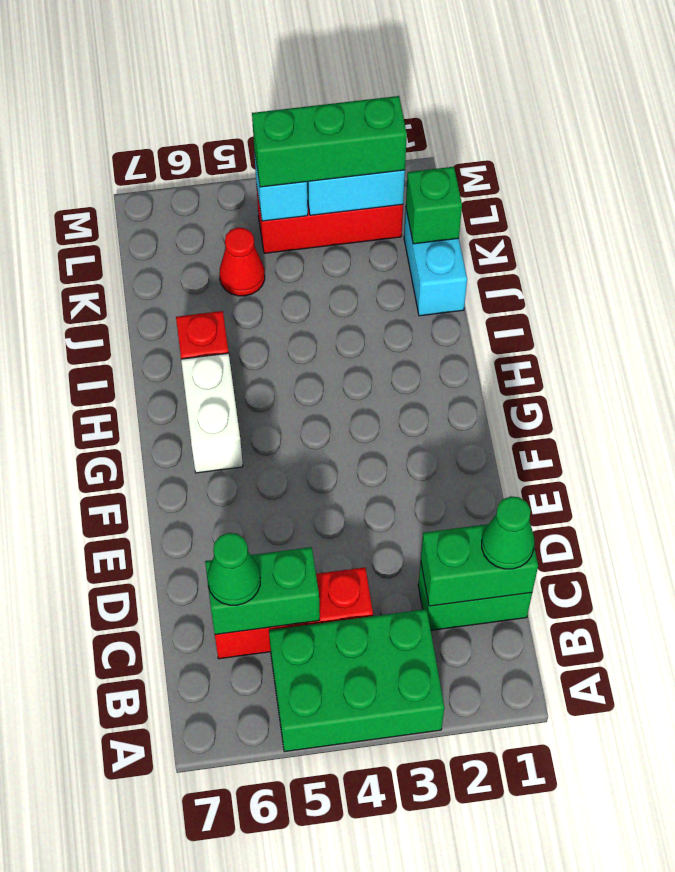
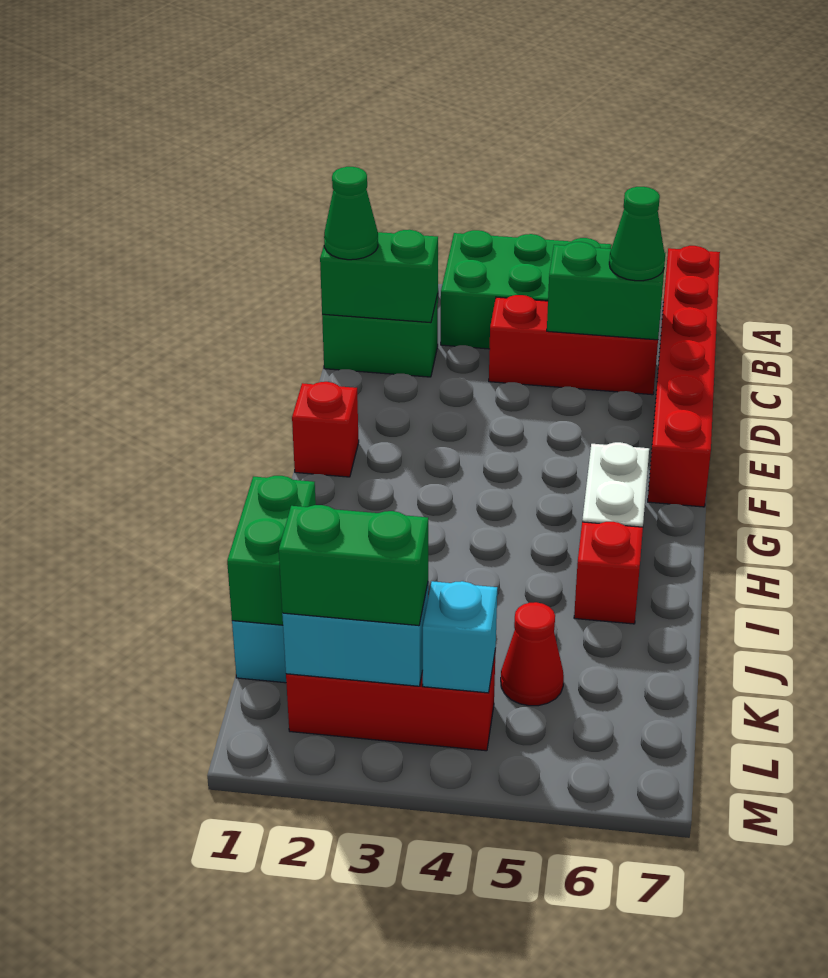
none -> red brick A7:F7 level 1
none -> red brick F1 level 1
green brick K1 level 2 -> green brick J1:K1 level 2
green brick L2:L4 level 3 -> green brick L2:L3 level 3

